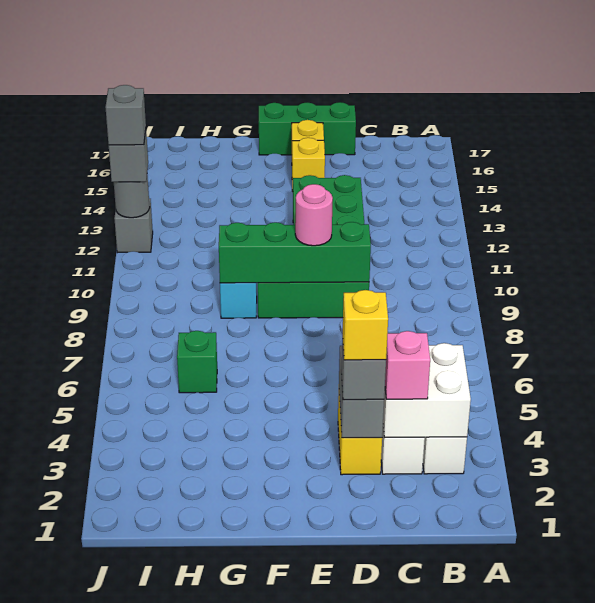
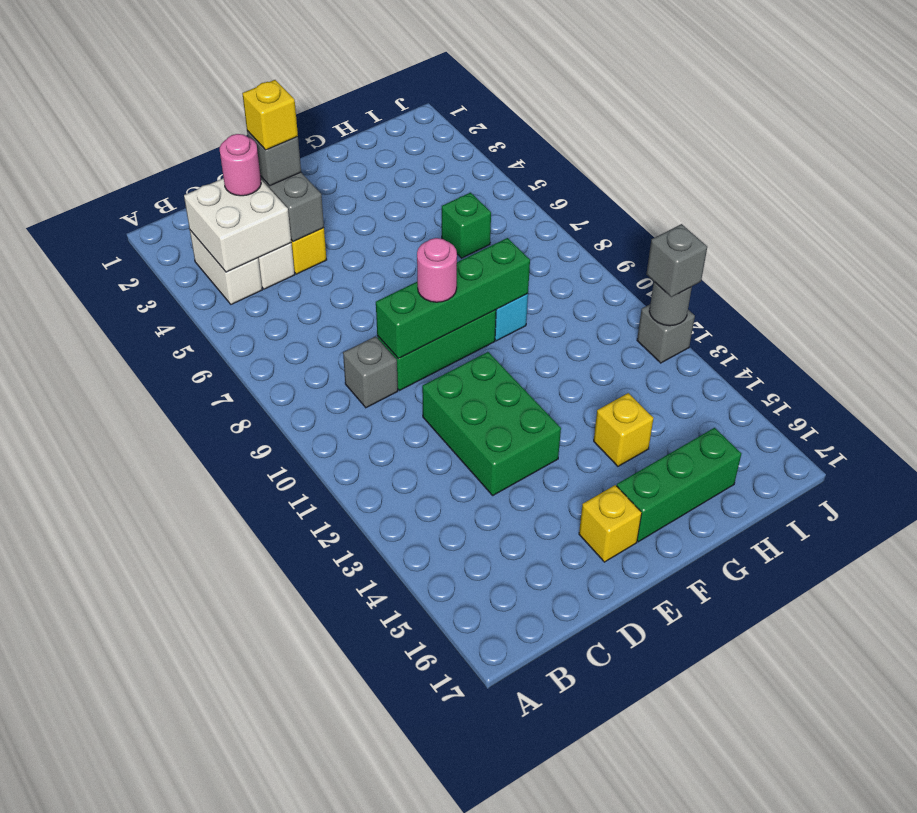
pink brick C3 level 3 -> pink round brick C3 level 3
green brick D17:F17 level 1 -> green brick F16:H16 level 1
yellow brick E15 level 1 -> yellow brick G14 level 1
grey brick J12 level 4 -> grey brick C9 level 1

